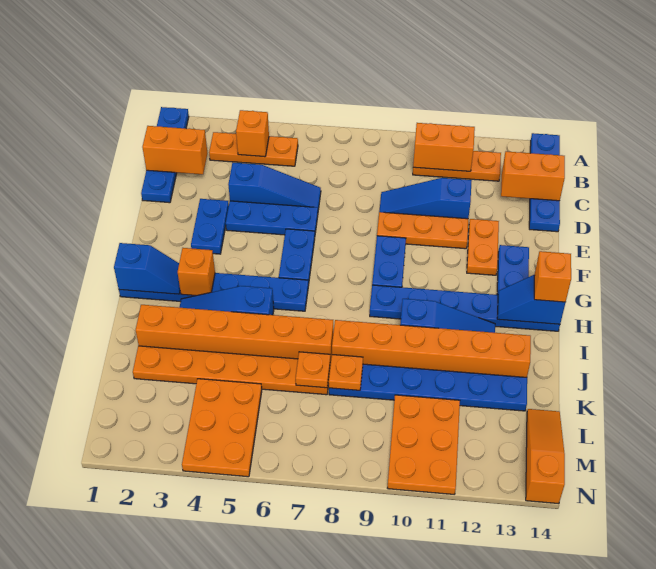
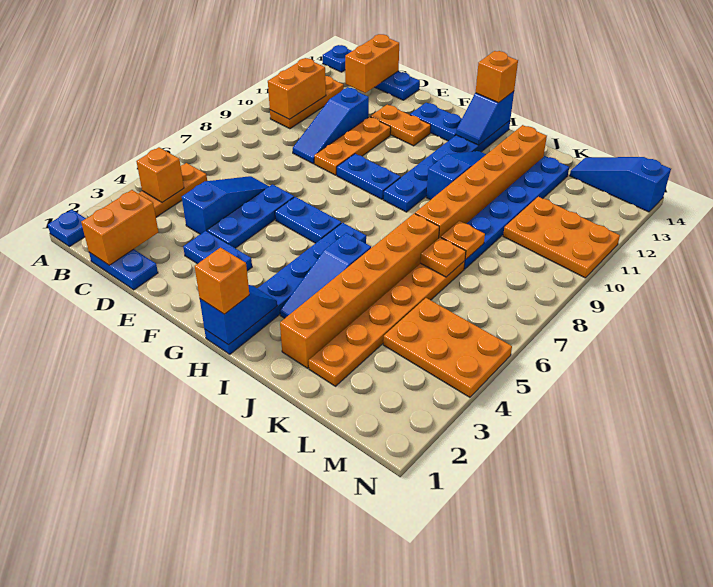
orange brick H3 level 2 -> orange brick H1 level 3
orange slope L14:N14 level 1 top N -> blue slope L14:N14 level 1 top N

